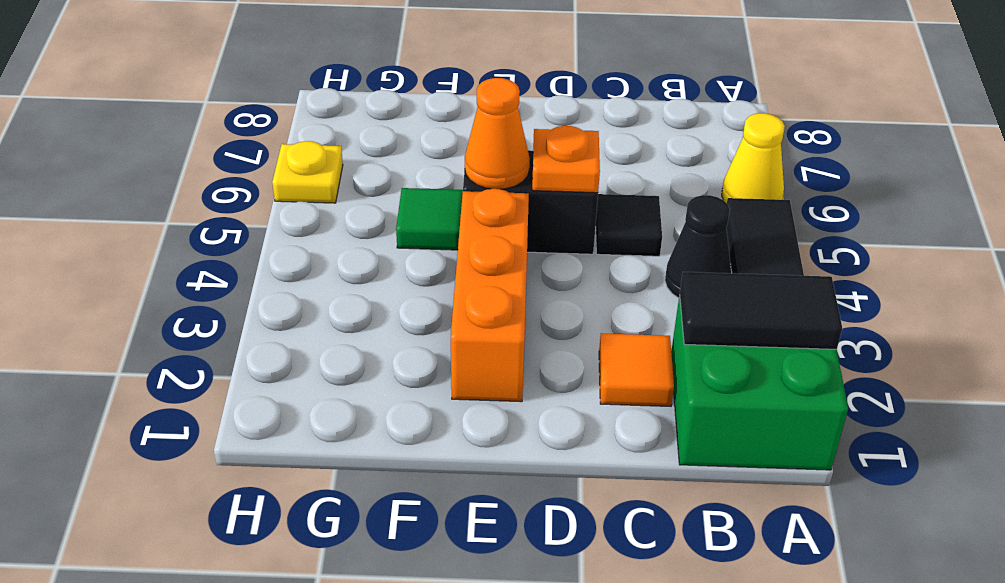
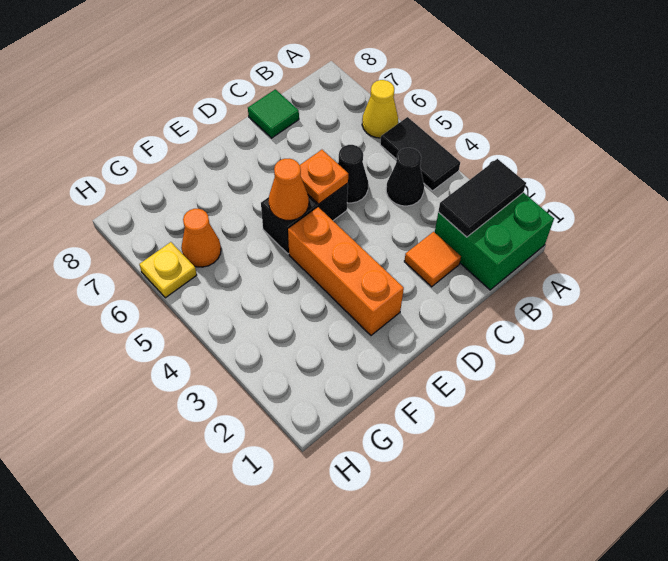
black tile C5 level 1 -> black cone C5 level 1
green tile F5 level 1 -> green tile C8 level 1
none -> orange cone G6 level 1

